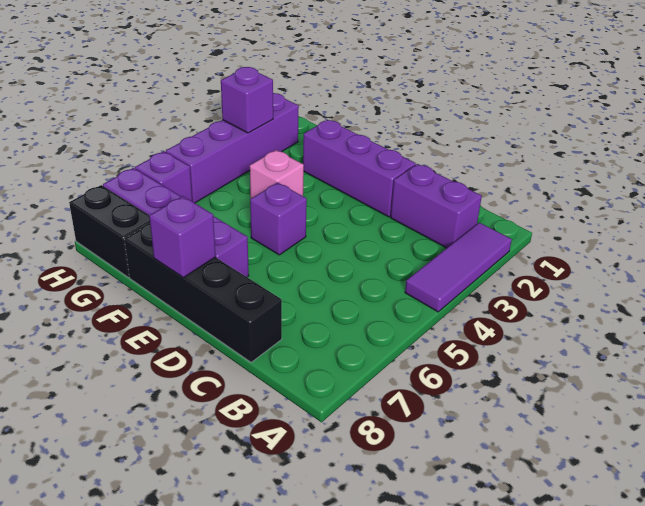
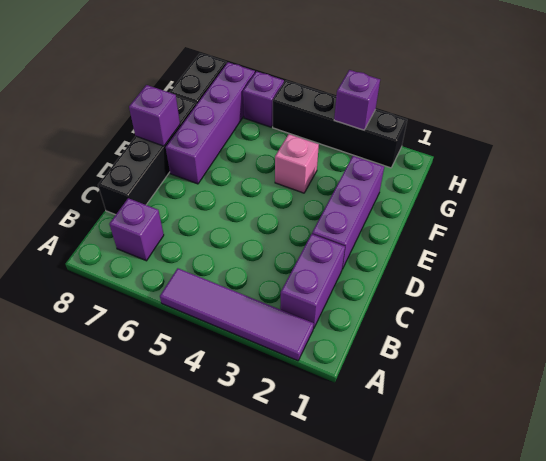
purple tile A2:A4 level 1 -> purple tile A2:A5 level 1
purple brick E5 level 1 -> purple brick B7 level 1
purple brick H2:H5 level 1 -> black brick H2:H5 level 1

